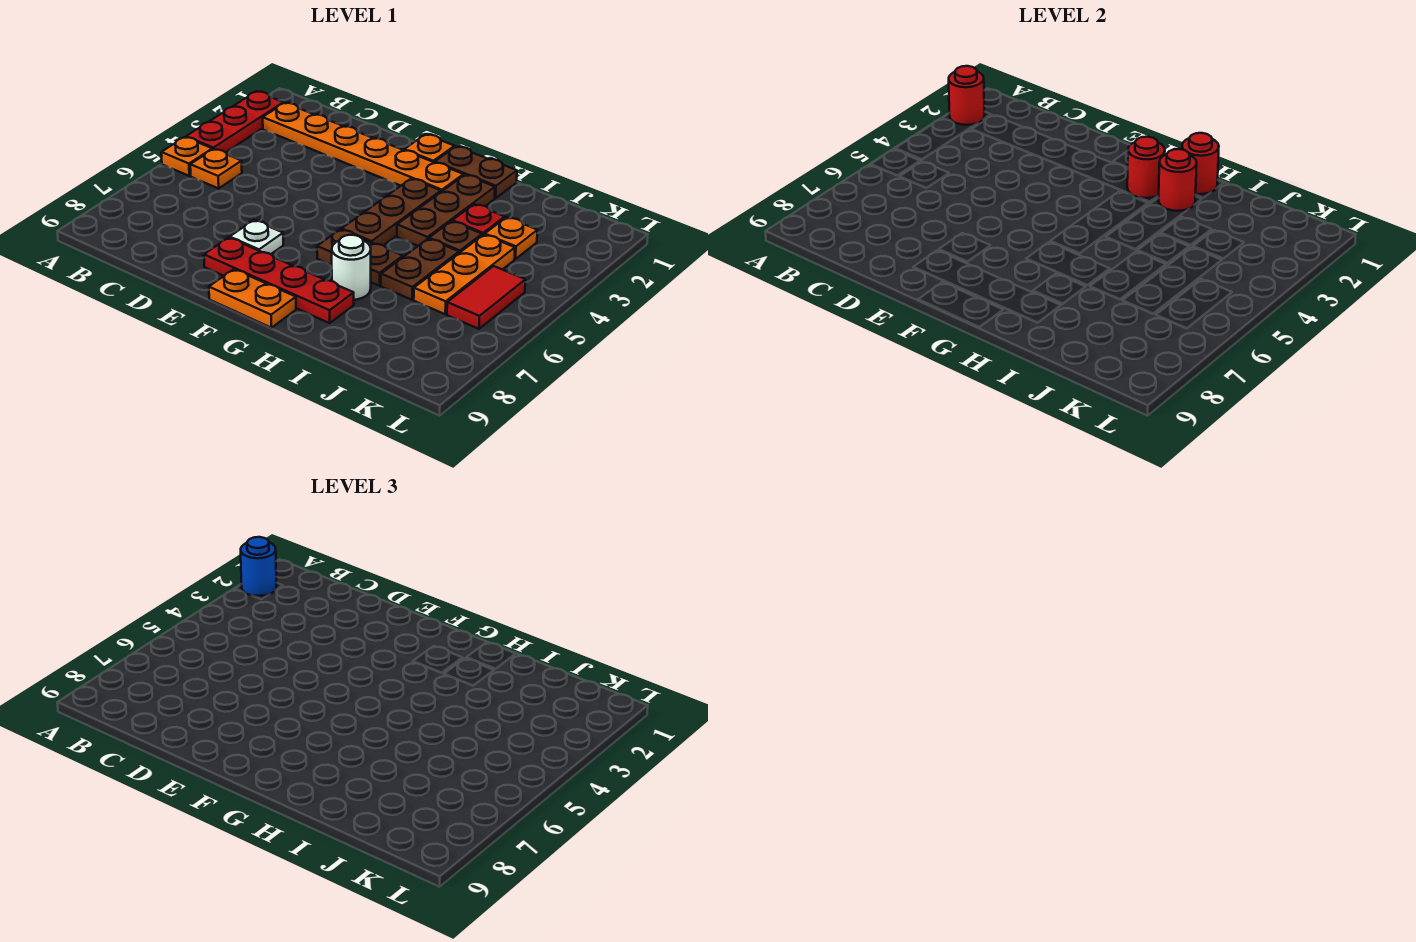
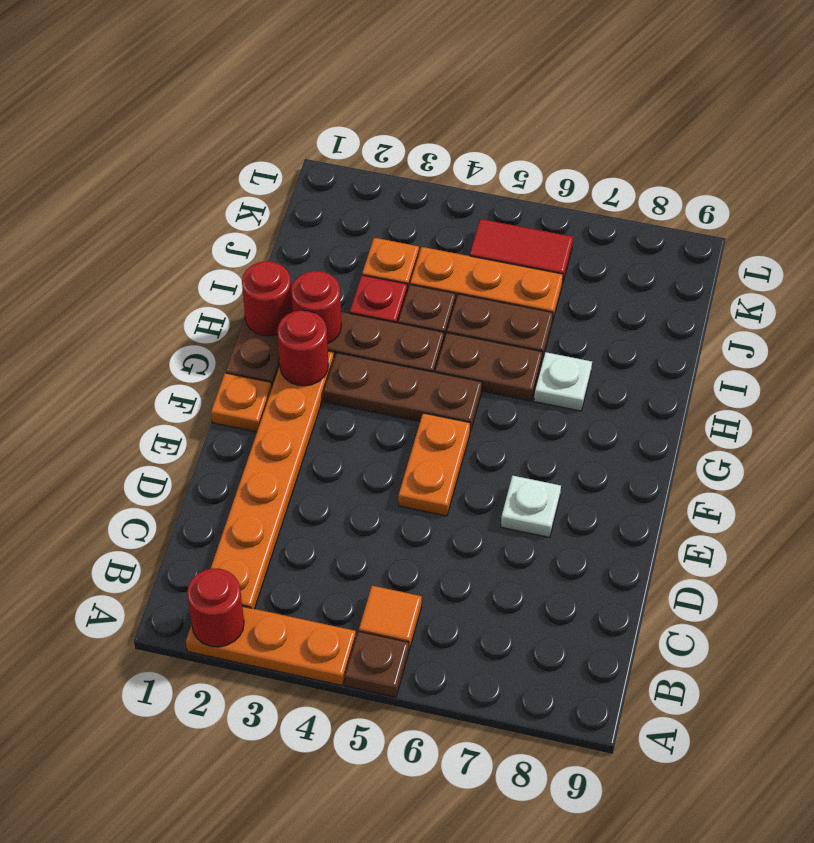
red plate A2:A4 level 1 -> orange plate A2:A4 level 1
blue round brick A2 level 3 -> none
orange plate A5 level 1 -> brown plate A5 level 1
orange plate B5 level 1 -> orange tile B5 level 1
red plate E8:H8 level 1 -> none
orange plate F9:G9 level 1 -> orange plate E5:F5 level 1
brown plate G6:H6 level 1 -> brown plate H5:H6 level 1
white round brick H7 level 1 -> white plate H7 level 1

